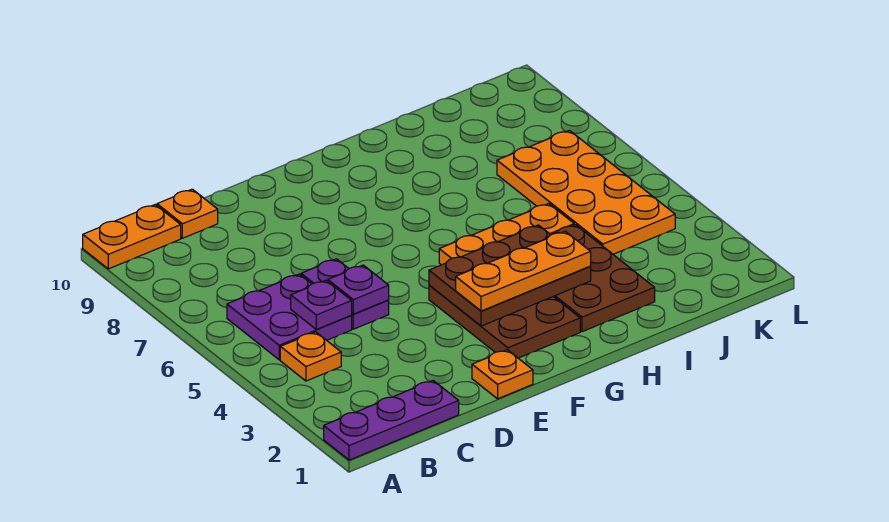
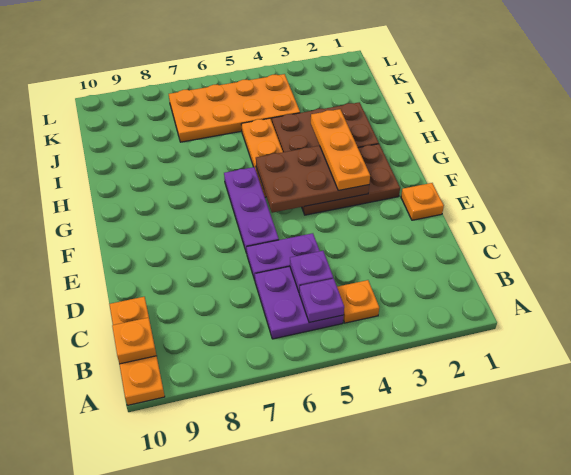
purple plate A1:C1 level 1 -> purple plate E6:G6 level 1
none -> orange plate B10 level 2
purple plate D5 level 2 -> purple plate B5 level 2
brown plate F3:H4 level 2 -> brown plate F3:G5 level 2

